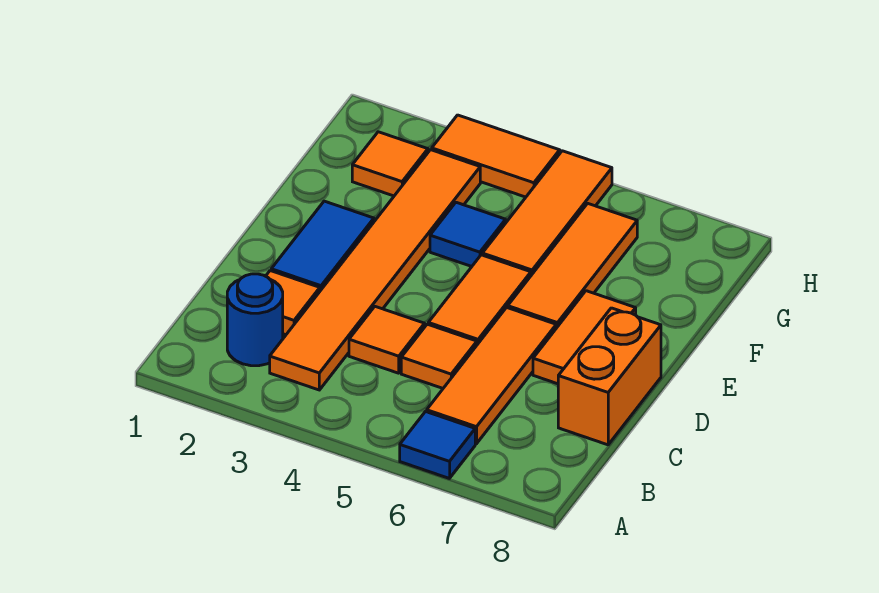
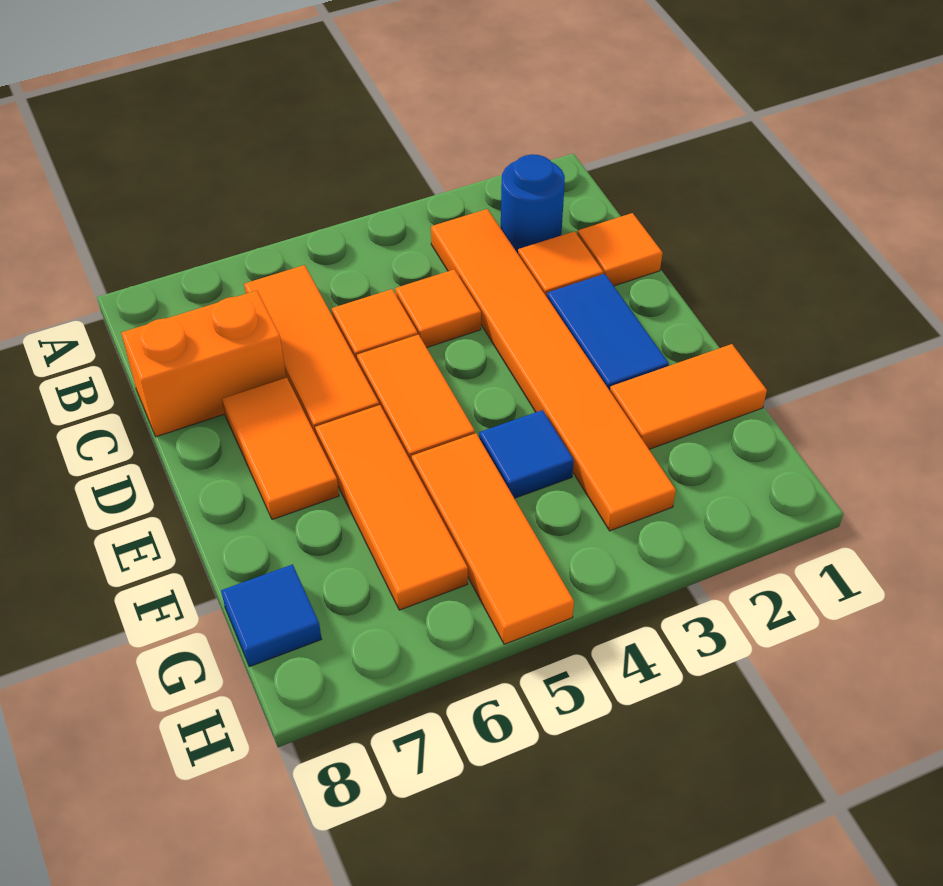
blue tile A6 level 1 -> blue tile G8 level 1
orange brick C8:D8 level 1 -> orange brick C7:C8 level 1
orange tile G2 level 1 -> orange tile C1 level 1
orange tile H3:H4 level 1 -> orange tile F1:F2 level 1

